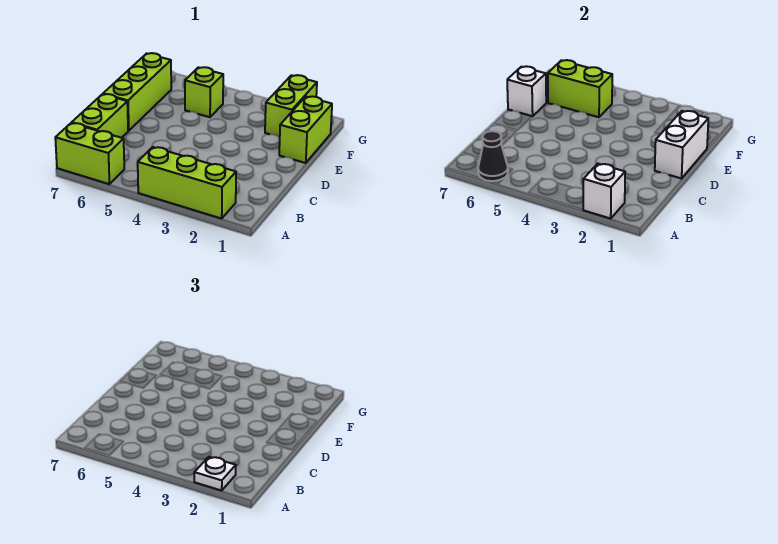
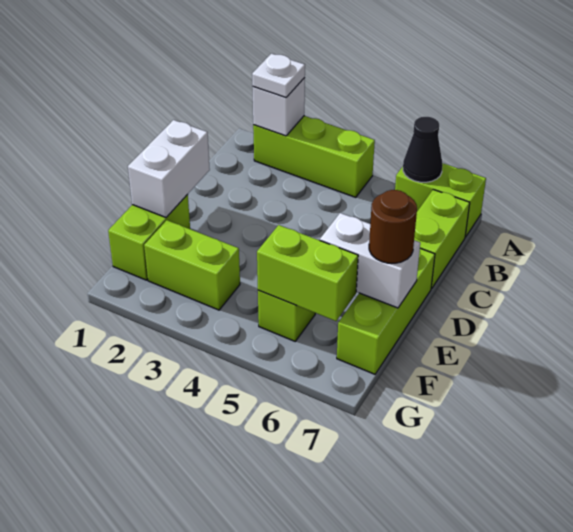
white brick E7 level 2 -> white brick E6:E7 level 2
none -> brown round brick E7 level 3
lime brick F2:G2 level 1 -> lime brick F2:F3 level 1

